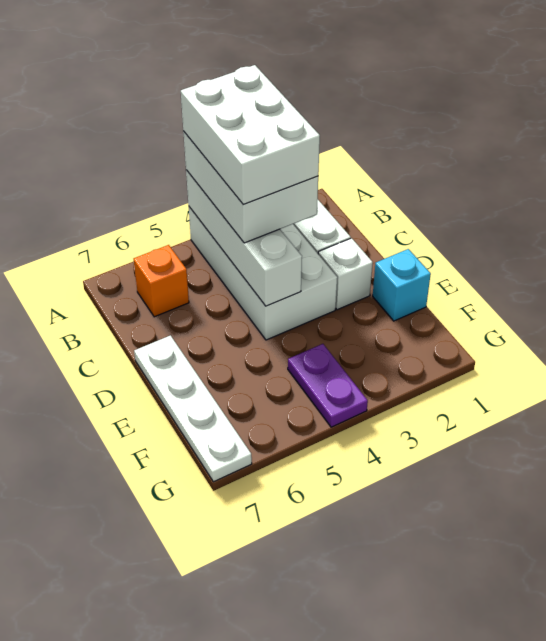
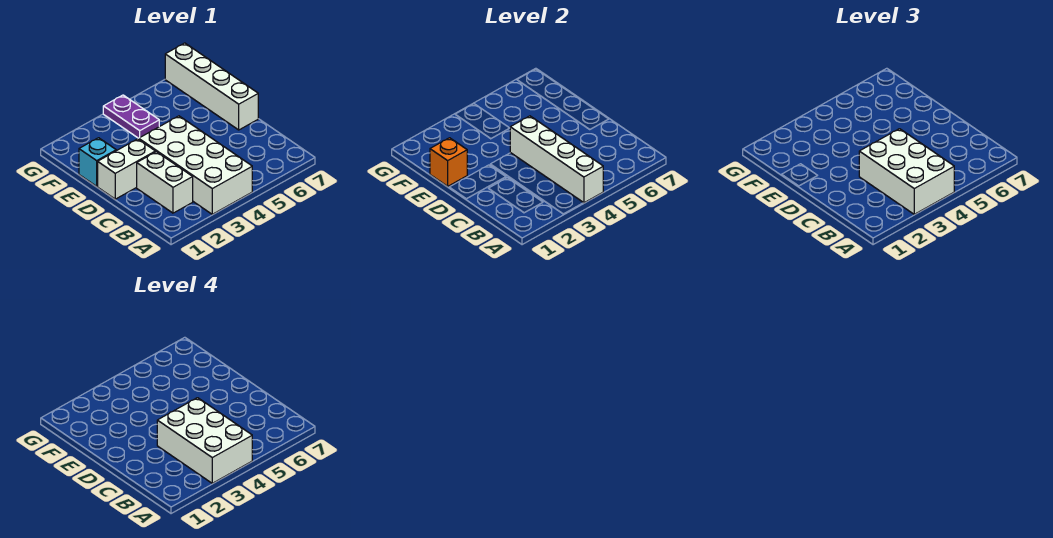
orange brick B6 level 1 -> orange brick E1 level 2
white brick D2 level 1 -> white brick D1:D2 level 1
white plate D7:G7 level 1 -> white brick D7:G7 level 1

